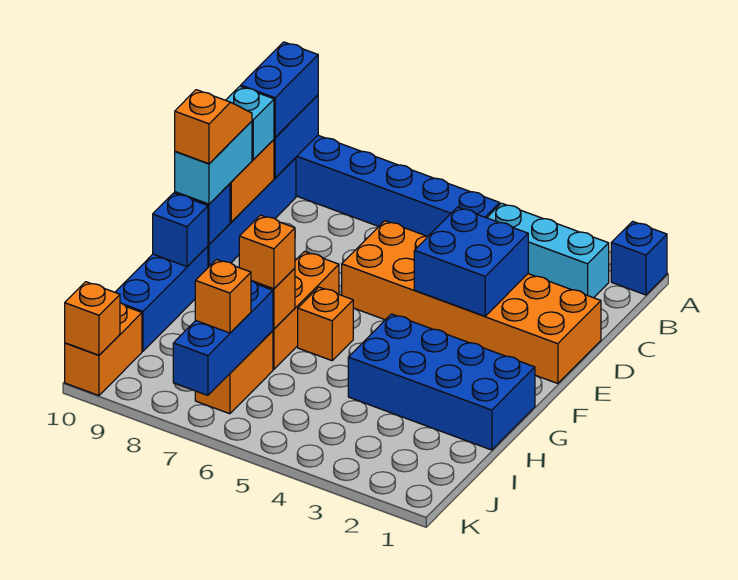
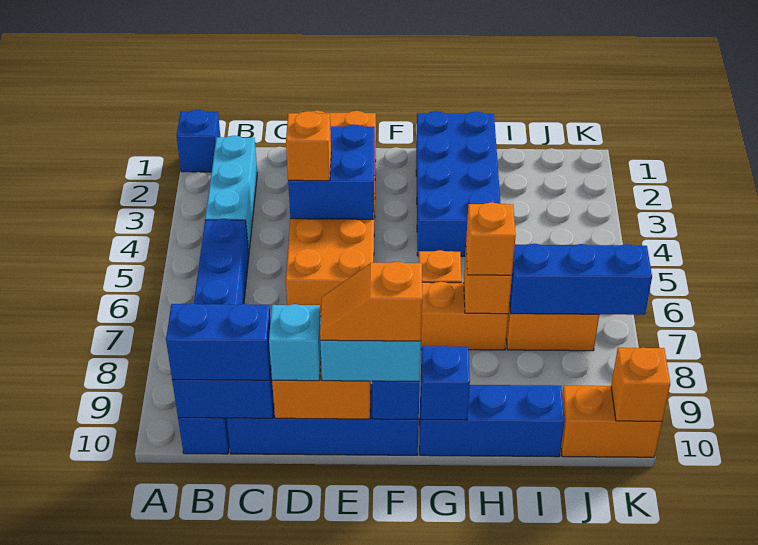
orange brick J7 level 3 -> orange brick D4 level 3

